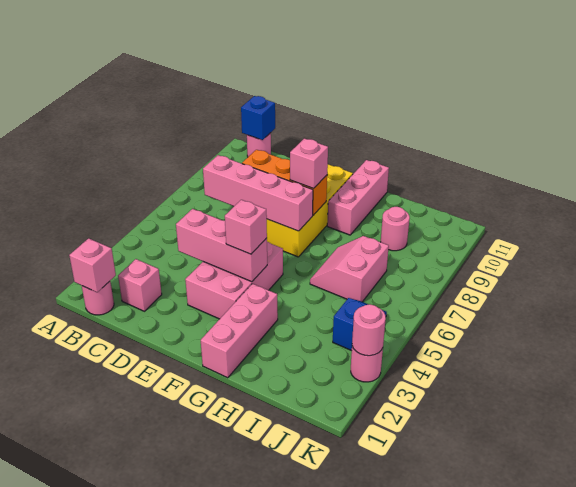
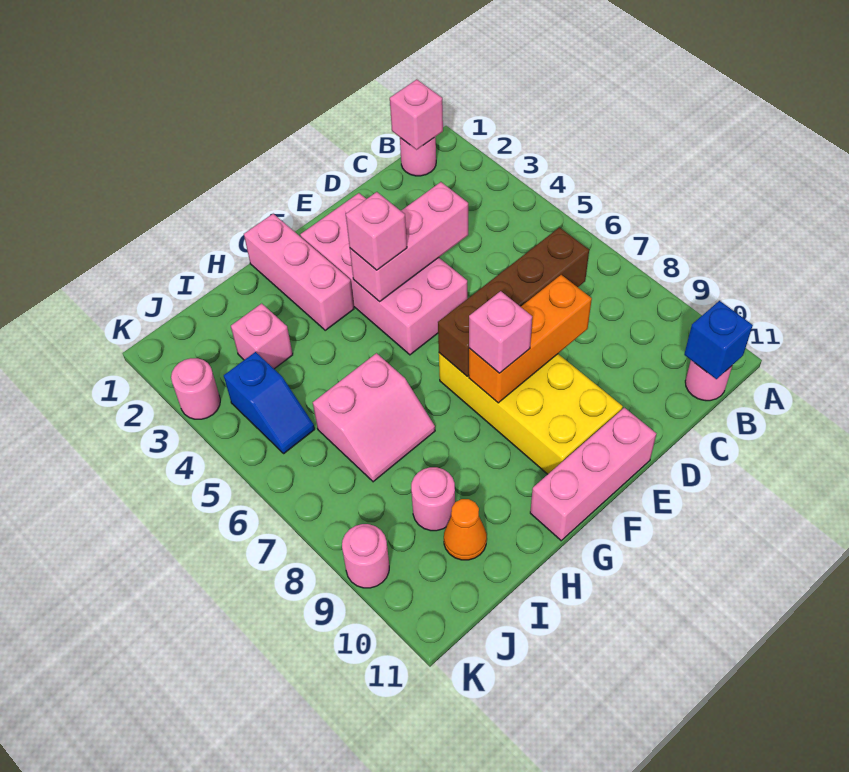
pink brick C2 level 1 -> pink brick I3 level 1
pink brick C7:F7 level 2 -> brown brick C7:F7 level 2
pink brick E3:F5 level 1 -> pink brick E2:F5 level 1
pink brick G9:G11 level 1 -> pink brick E11:G11 level 1
pink slope H6:I7 level 1 top I -> pink slope H6:I7 level 1 top 6
none -> orange cone I10 level 1
pink round brick K3 level 2 -> pink round brick K9 level 1

